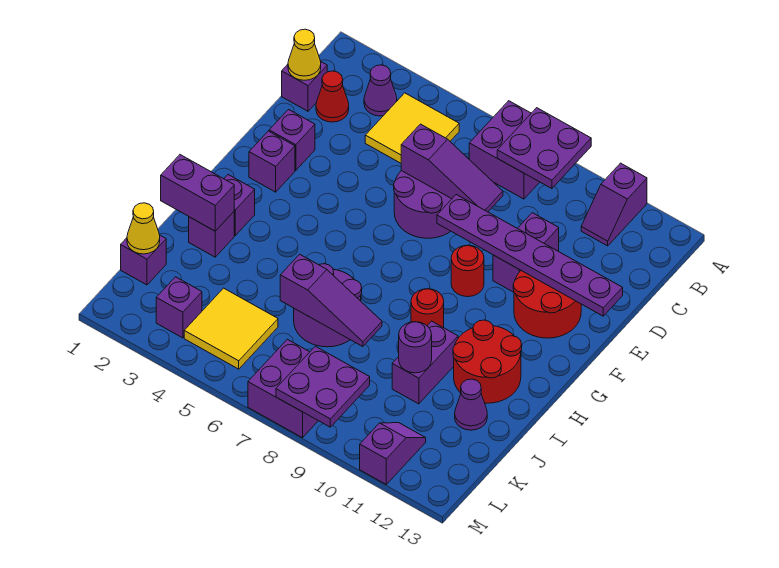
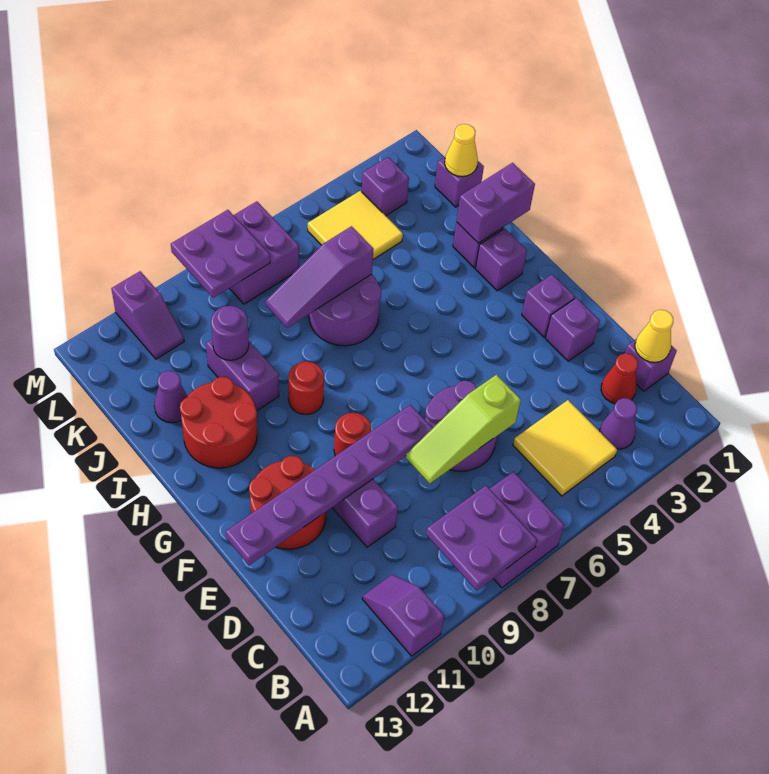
purple slope D6:D8 level 2 top 6 -> lime slope D6:D8 level 2 top 6

